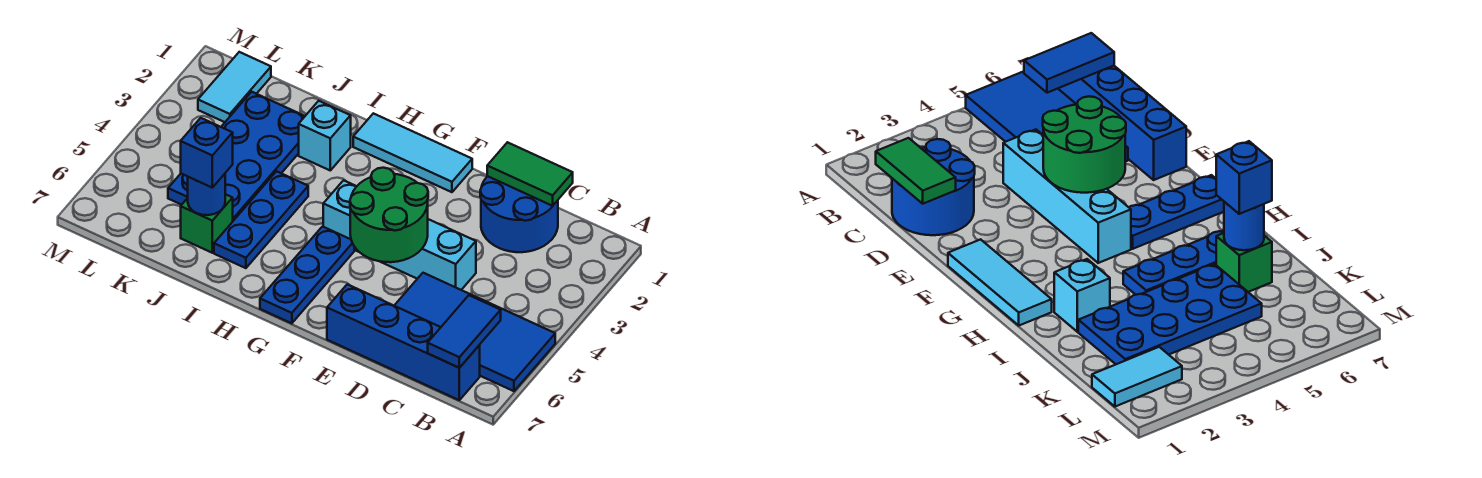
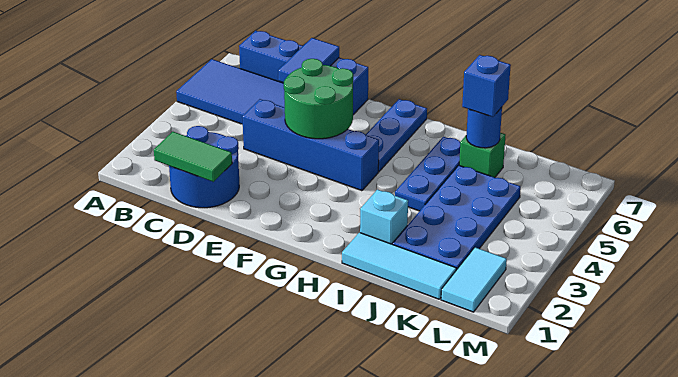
blue tile B6:B7 level 2 -> blue tile D6:D7 level 2
cyan brick D4:G4 level 1 -> blue brick D4:G4 level 1
cyan tile F1:H1 level 1 -> cyan tile I1:K1 level 1

